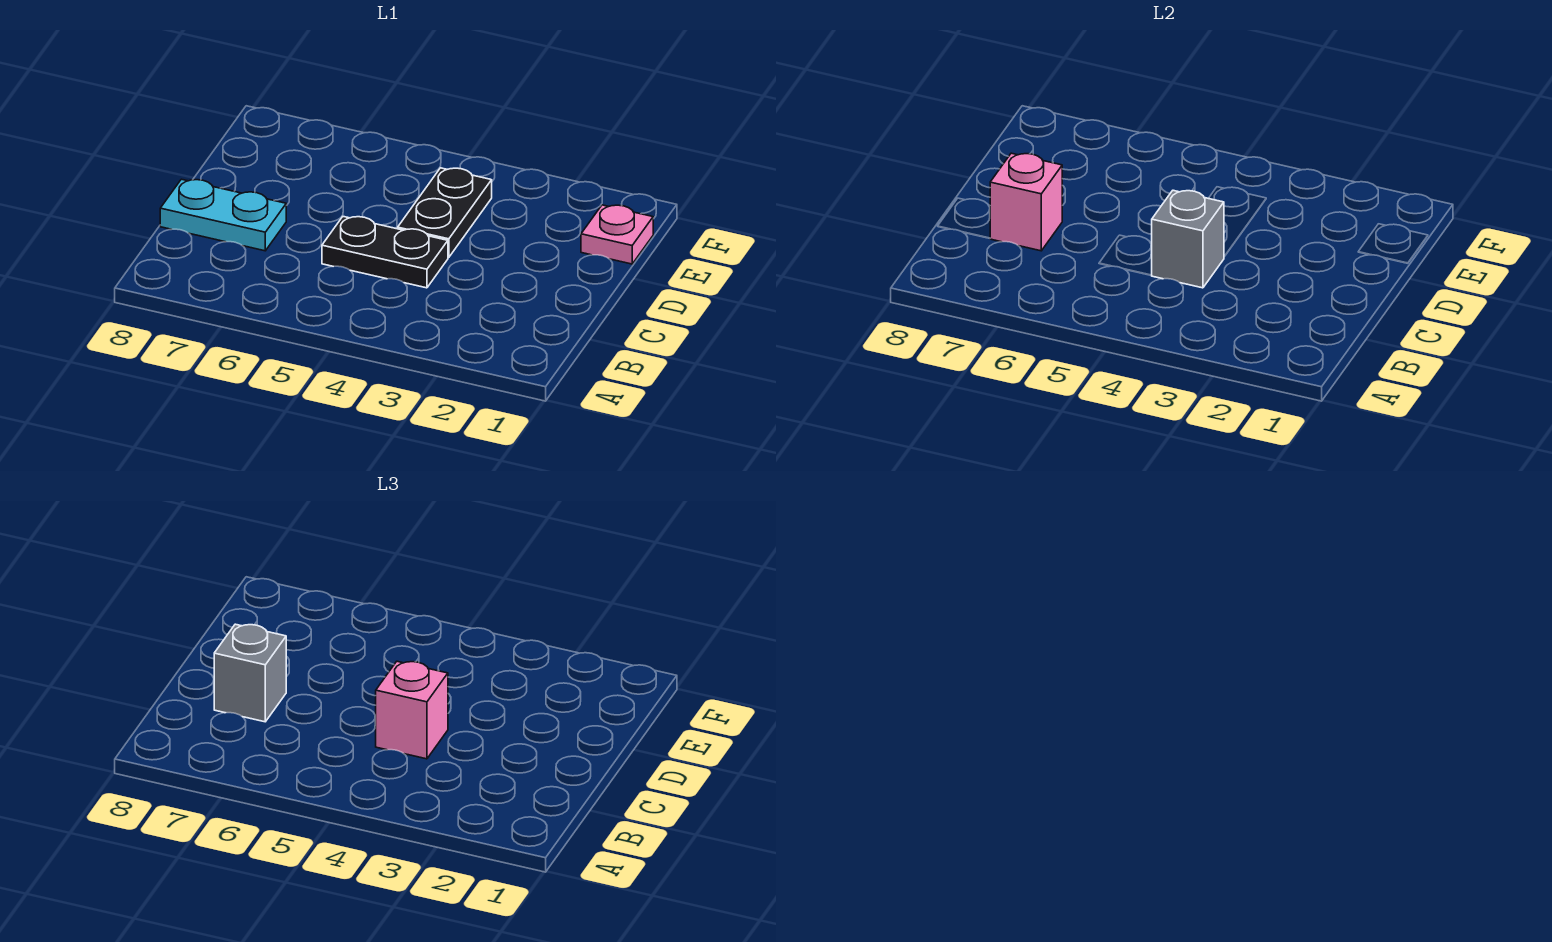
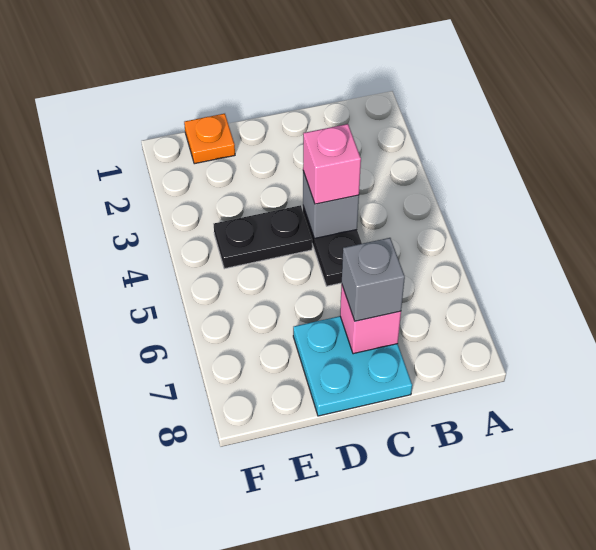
cyan plate C7:C8 level 1 -> cyan plate C7:D8 level 1
pink plate E1 level 1 -> orange plate E1 level 1

